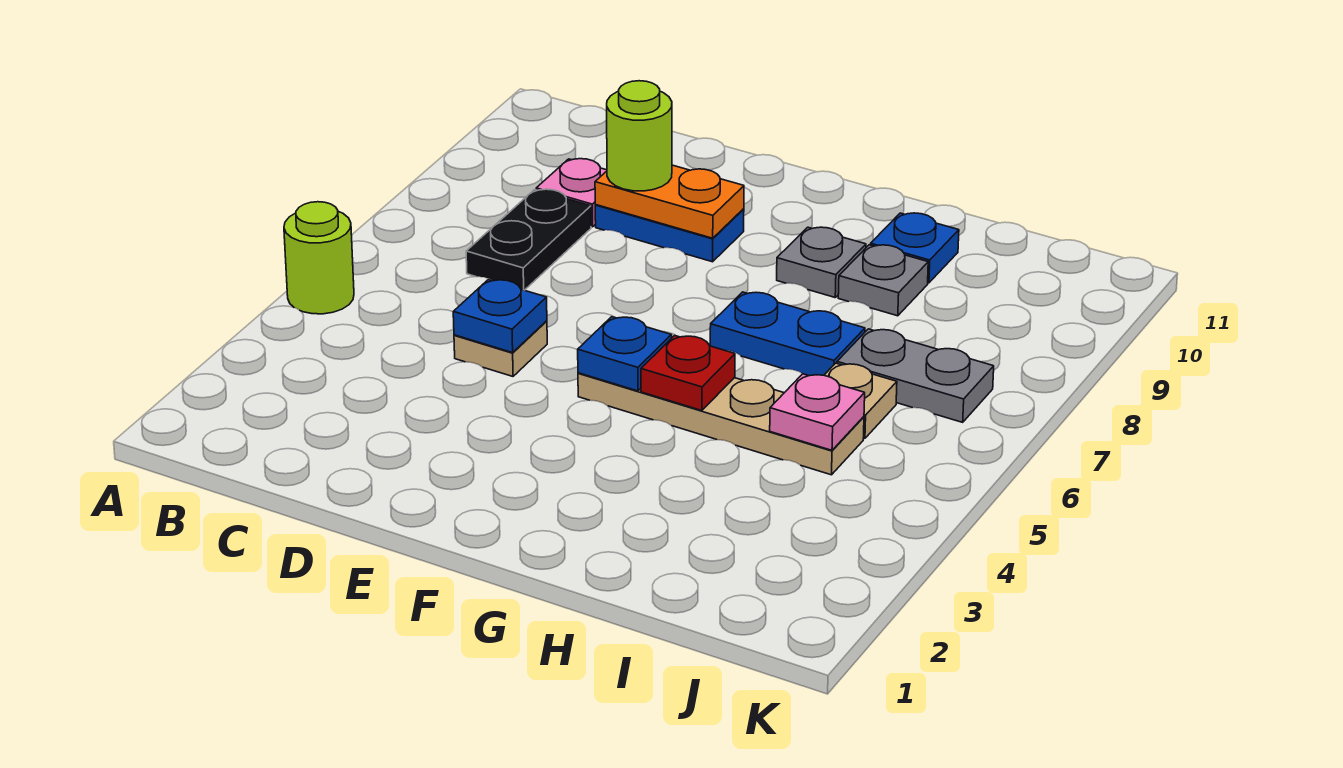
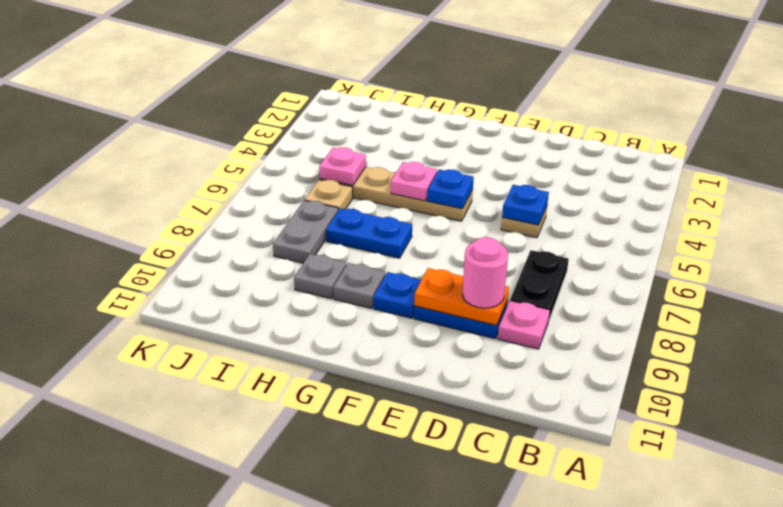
lime round brick A5 level 1 -> none
lime round brick D9 level 3 -> pink round brick D9 level 3
red plate G5 level 2 -> pink plate G5 level 2
blue plate H10 level 1 -> blue plate F9 level 1
grey plate I7:J7 level 1 -> grey plate I7:I8 level 1

